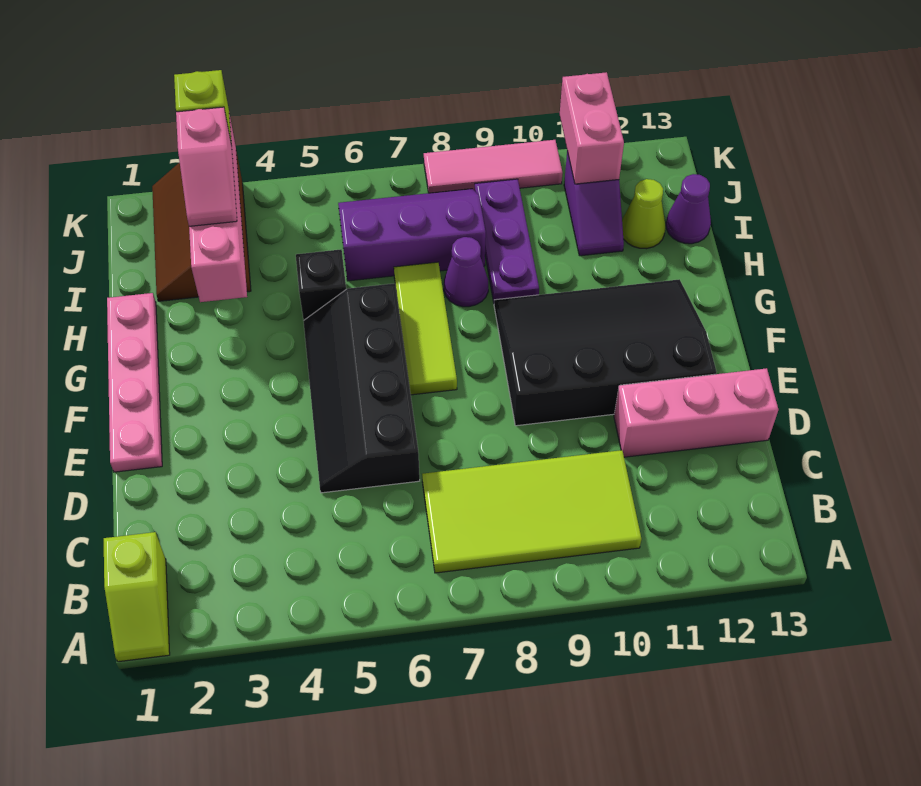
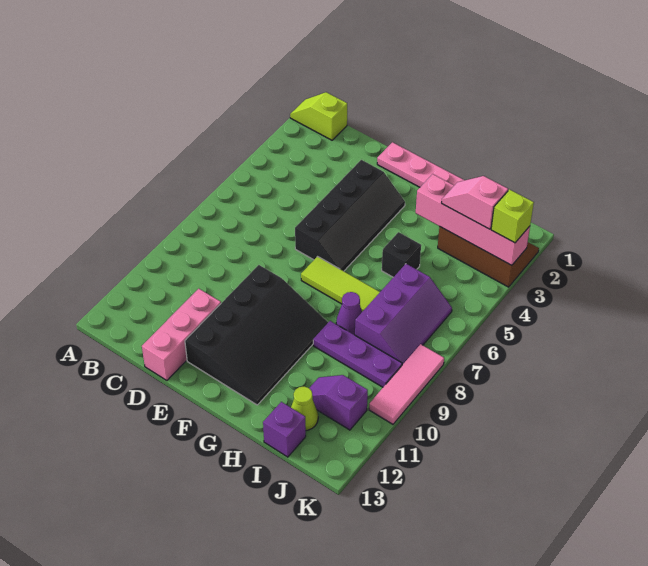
lime tile B7:C10 level 1 -> none
black slope D5:G6 level 1 top 6 -> black slope E3:F6 level 1 top E
purple cone I13 level 1 -> purple brick I13 level 1
pink brick J11:K11 level 2 -> none

